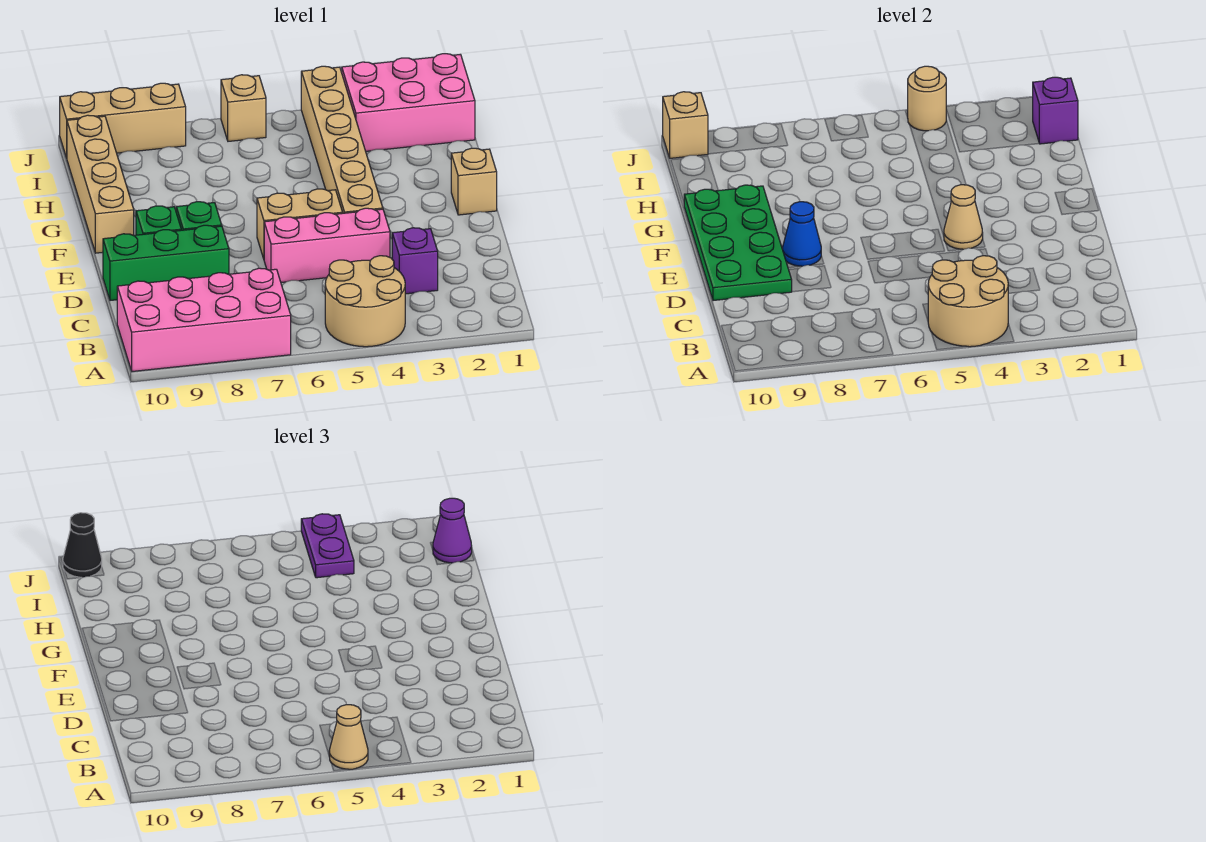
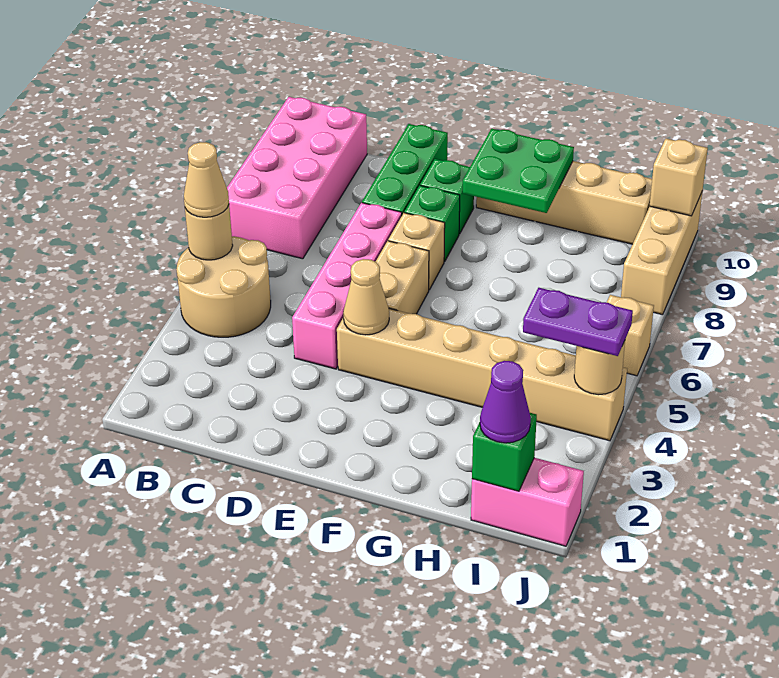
tan round brick A4:B5 level 2 -> tan round brick A5 level 2
purple brick C3 level 1 -> none
pink brick D4:D6 level 1 -> pink brick D4:D7 level 1
green plate D9:G10 level 2 -> green plate F9:G10 level 2
blue cone E8 level 2 -> none
tan brick F1 level 1 -> tan brick E7 level 1
pink brick I1:J3 level 1 -> pink brick I1:J1 level 1
purple brick I1 level 2 -> green brick I1 level 2
black cone J10 level 3 -> none

